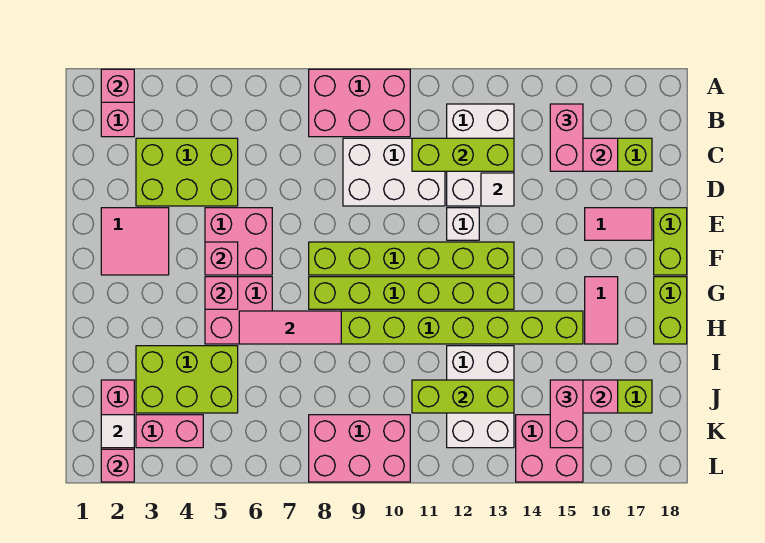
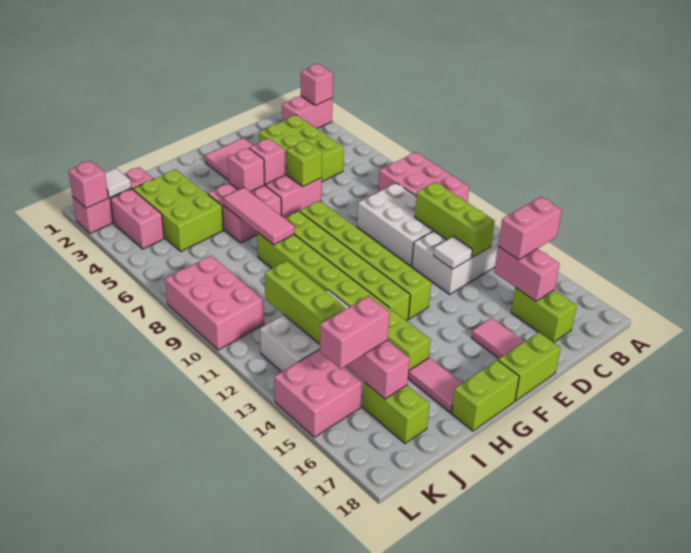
none -> lime brick E6 level 2
white brick E12 level 1 -> none
pink tile G16:H16 level 1 -> pink tile H16:H17 level 1

